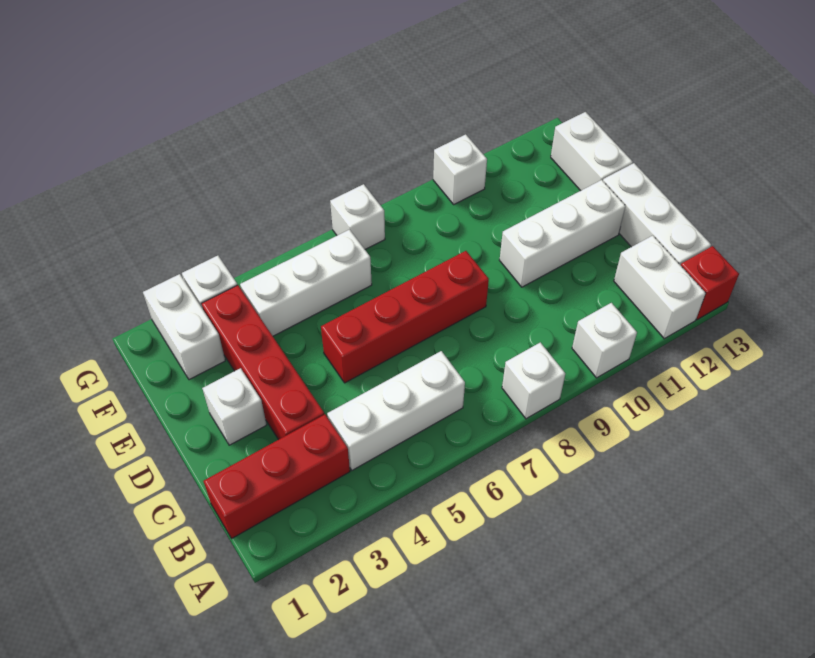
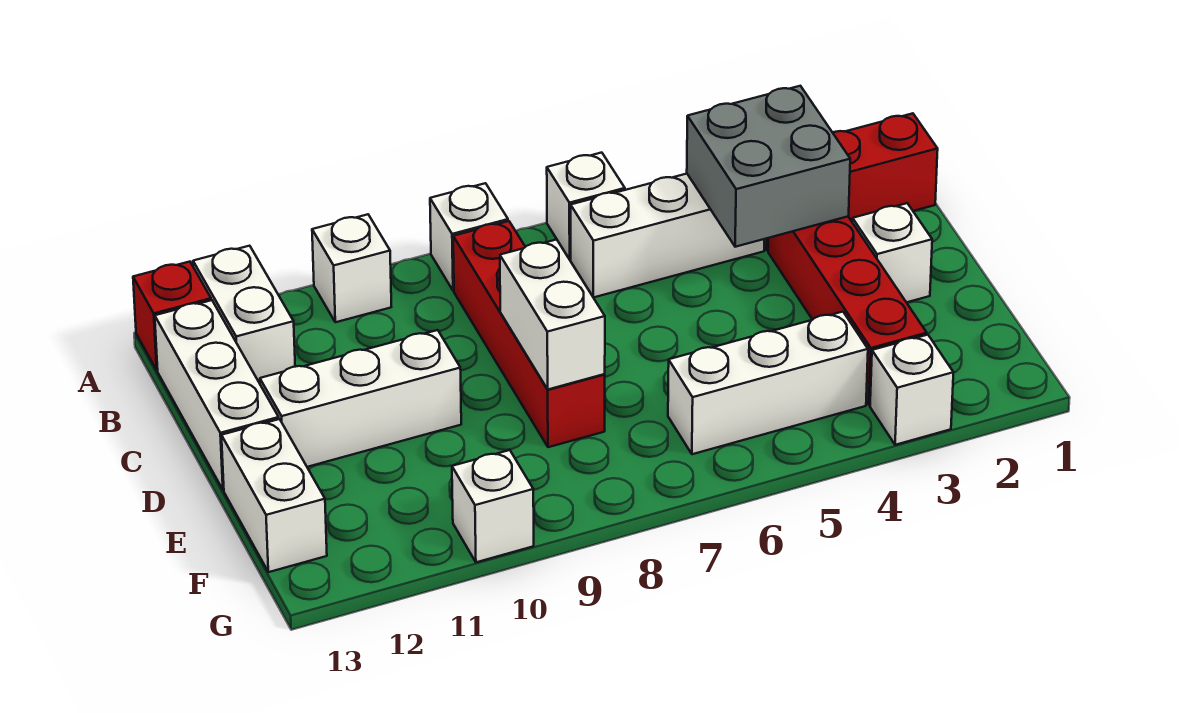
none -> grey brick B3:C4 level 2
red brick D5:D8 level 1 -> red brick B8:E8 level 1
white brick F2:G2 level 1 -> white brick D8:E8 level 2
white brick G7 level 1 -> white brick A6 level 1

